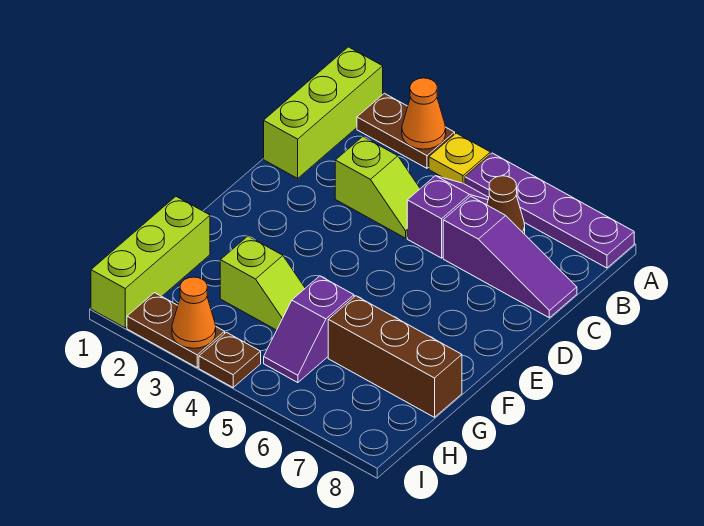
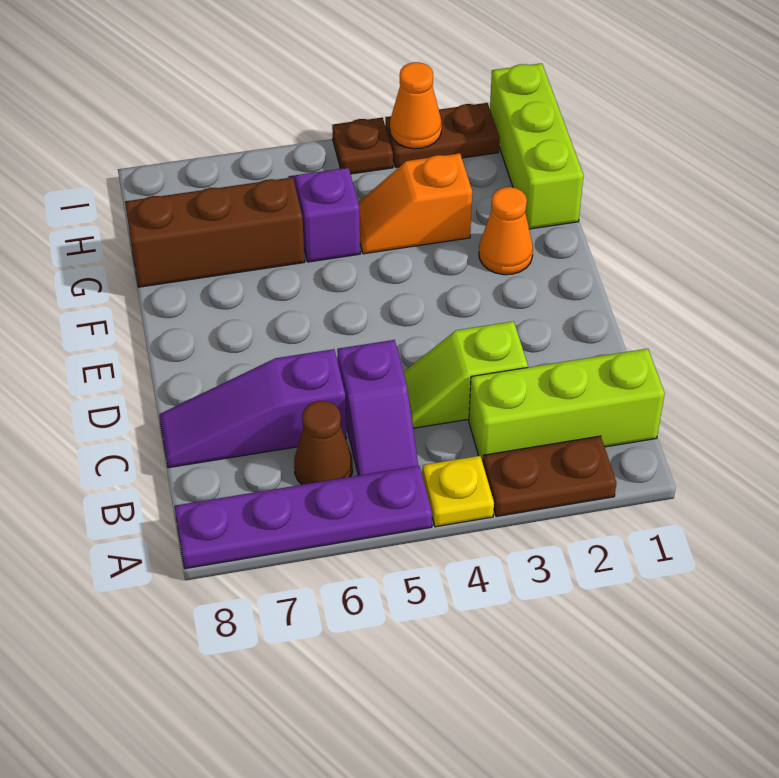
lime brick A1:C1 level 1 -> lime brick B1:B3 level 1
orange cone A3 level 2 -> orange cone F2 level 1
lime slope G3:G4 level 1 top 3 -> orange slope G3:G4 level 1 top 3

